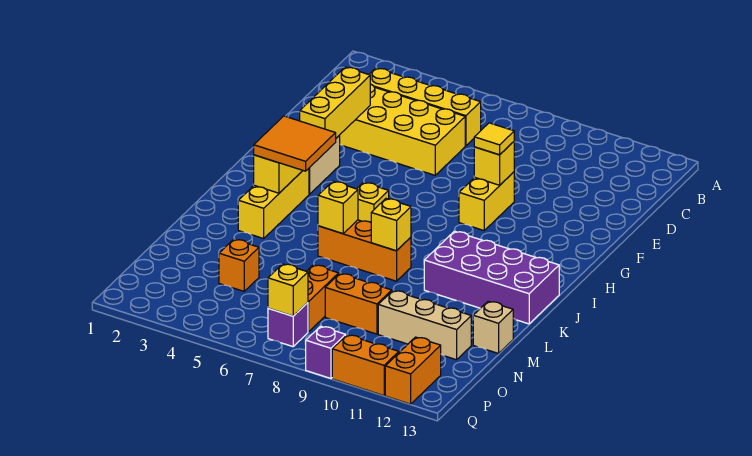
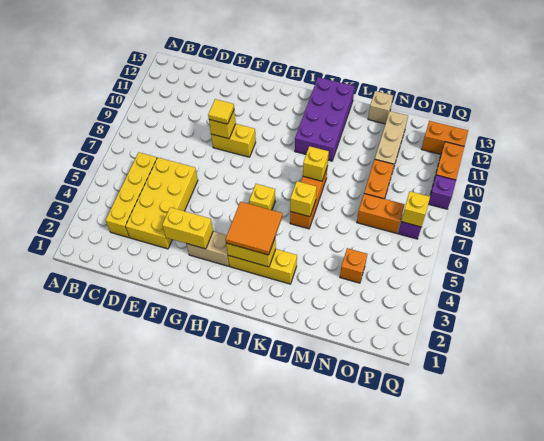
yellow brick E3:G3 level 2 -> yellow brick F3:G3 level 2

